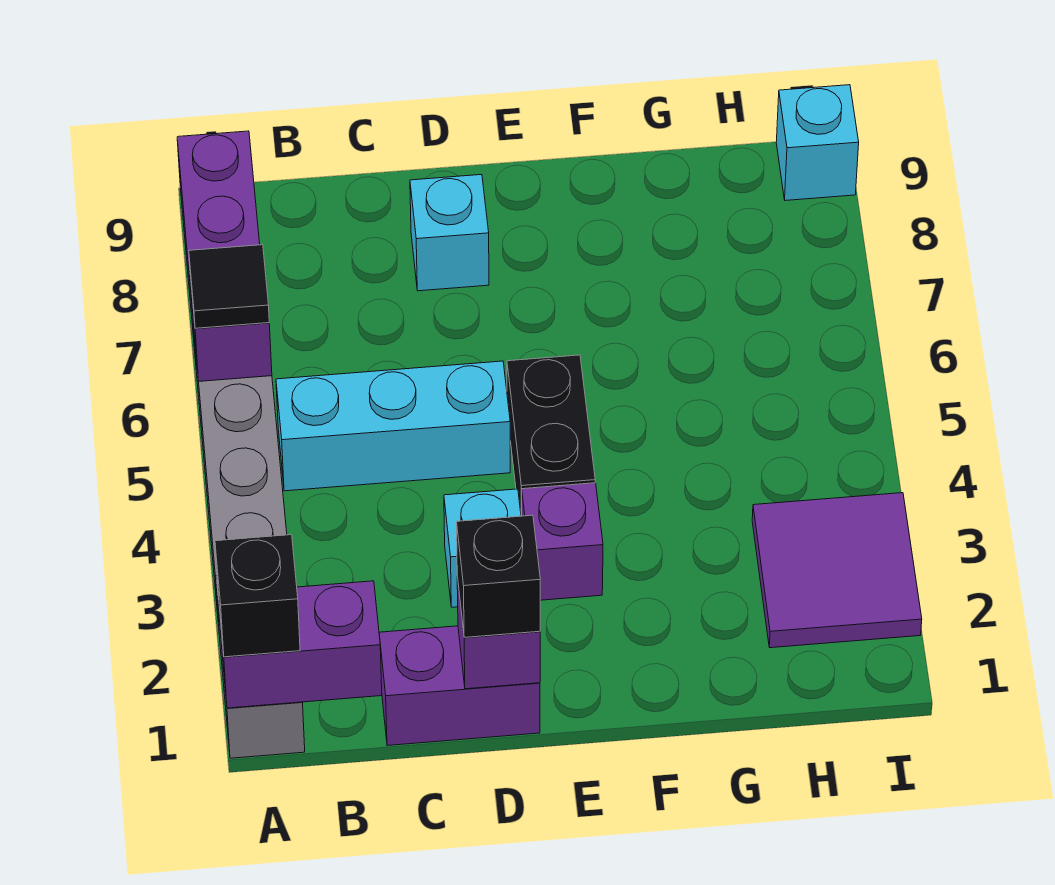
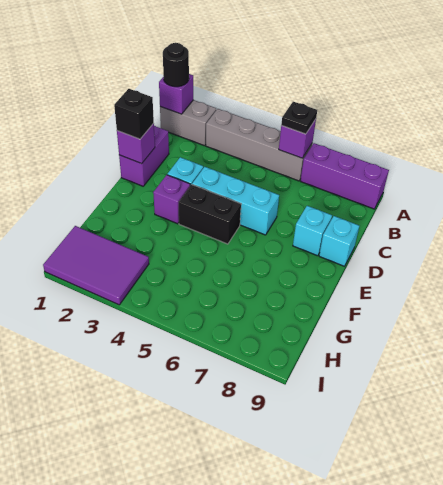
purple brick A1:B1 level 2 -> purple brick A1 level 2
black brick A1 level 3 -> black round brick A1 level 3
black tile A6 level 3 -> black plate A6 level 3
cyan brick B5:D5 level 1 -> cyan brick D4:D6 level 1
purple tile H2:I3 level 1 -> purple tile H1:I3 level 1
cyan brick I9 level 1 -> cyan brick D9 level 1

